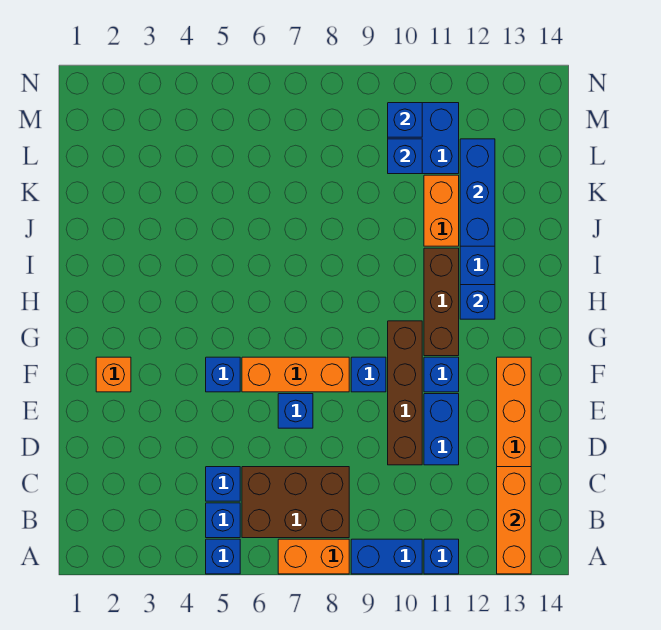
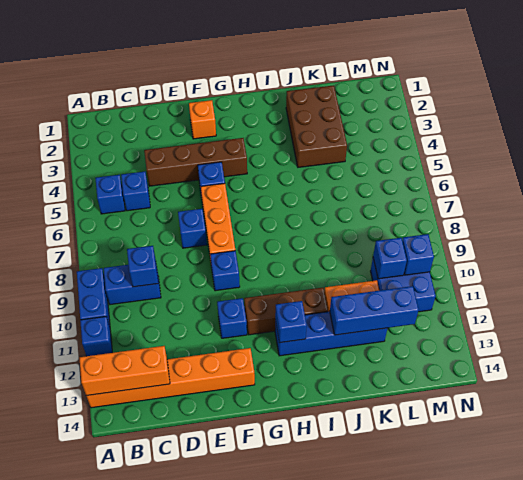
blue brick A5 level 1 -> blue brick C9 level 2
orange brick A7:A8 level 1 -> none
brown brick B6:C8 level 1 -> brown brick J2:K4 level 1
brown brick D10:G10 level 1 -> brown brick D4:G4 level 1
blue brick D11:E11 level 1 -> blue brick B9:C9 level 1

